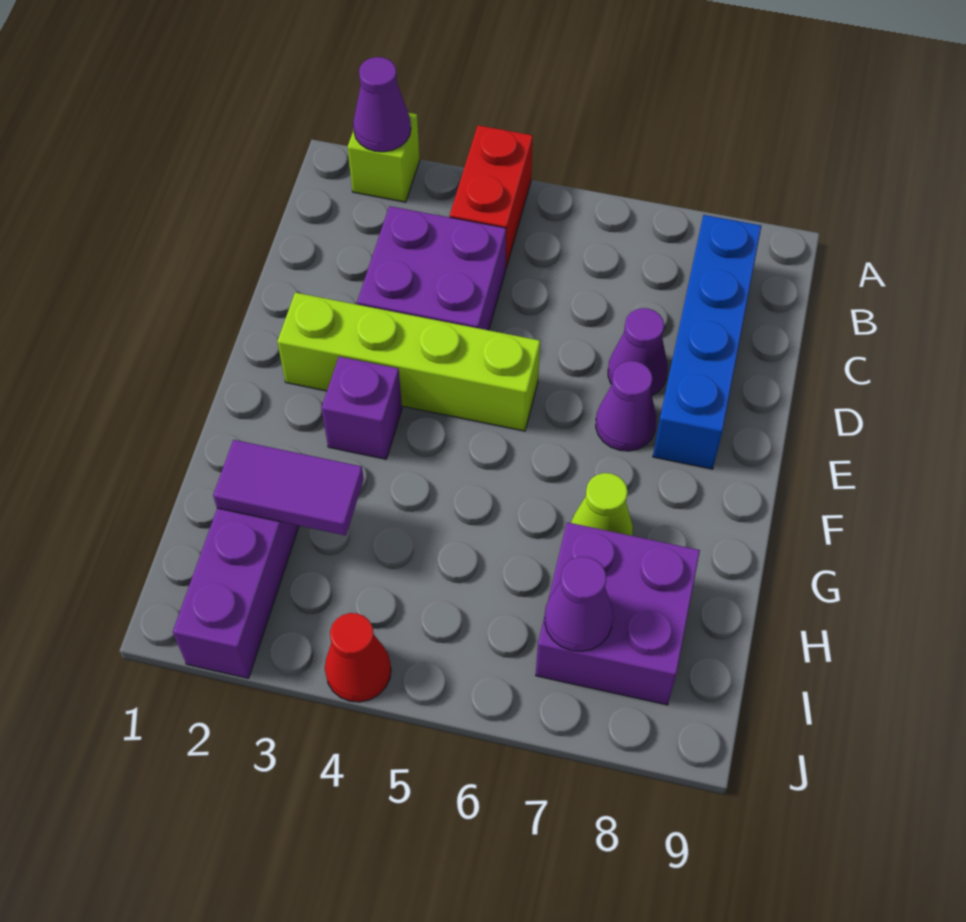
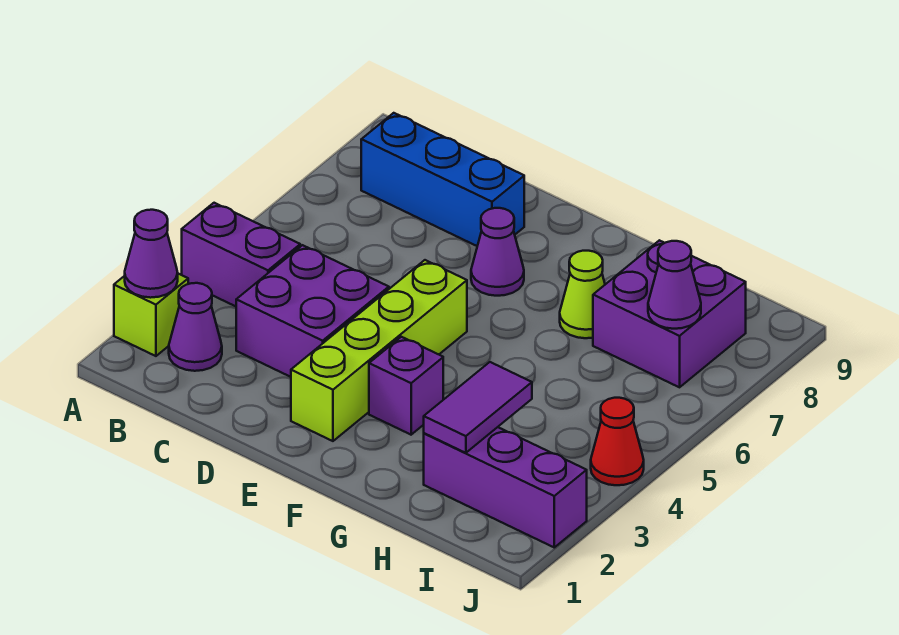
red brick A4:B4 level 1 -> purple brick A4:B4 level 1
blue brick B8:E8 level 1 -> blue brick B8:D8 level 1
purple cone D7 level 1 -> purple cone B2 level 1

